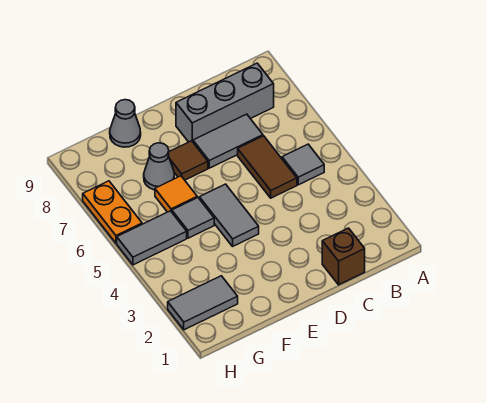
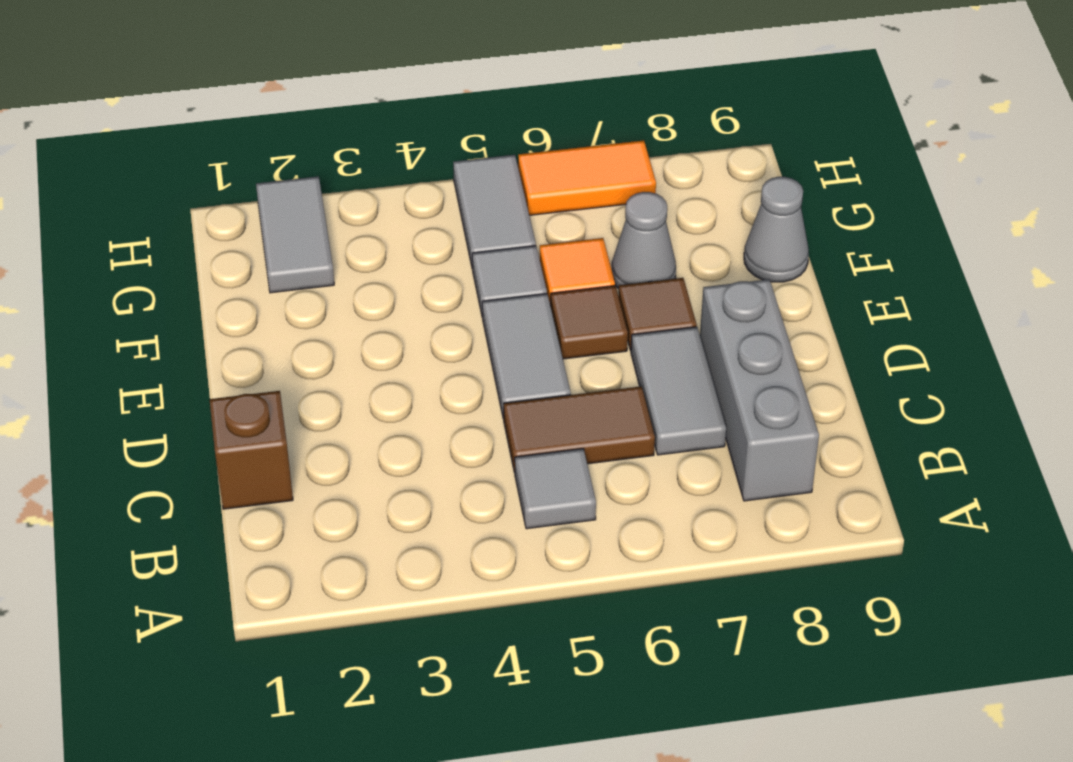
grey tile E4:E5 level 1 -> grey tile D5:E5 level 1
none -> brown tile E6 level 1
orange plate H6:H7 level 1 -> orange tile H6:H7 level 1

